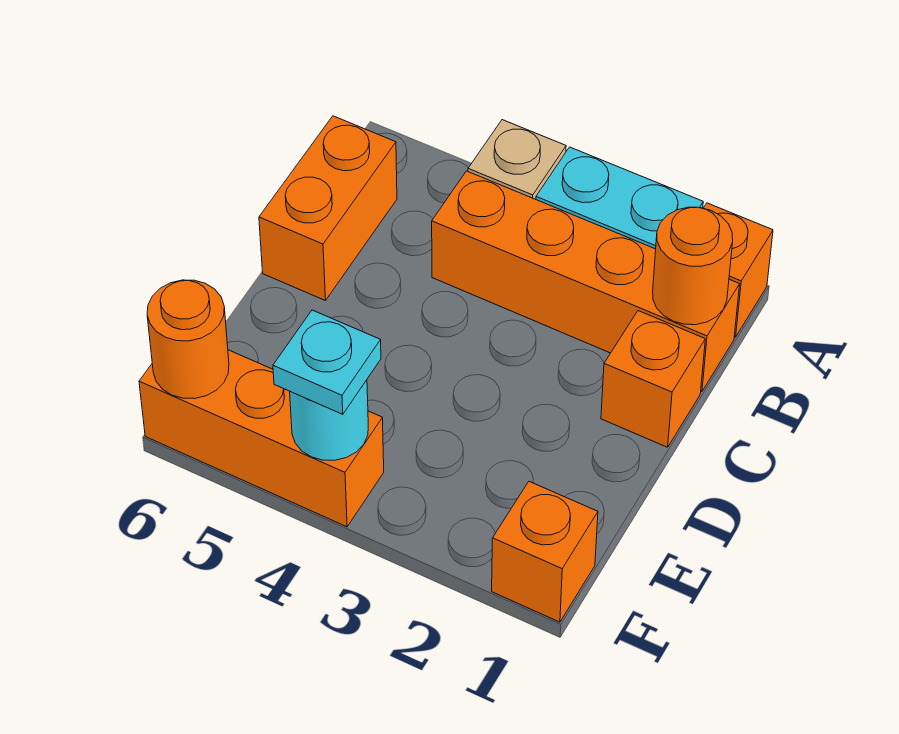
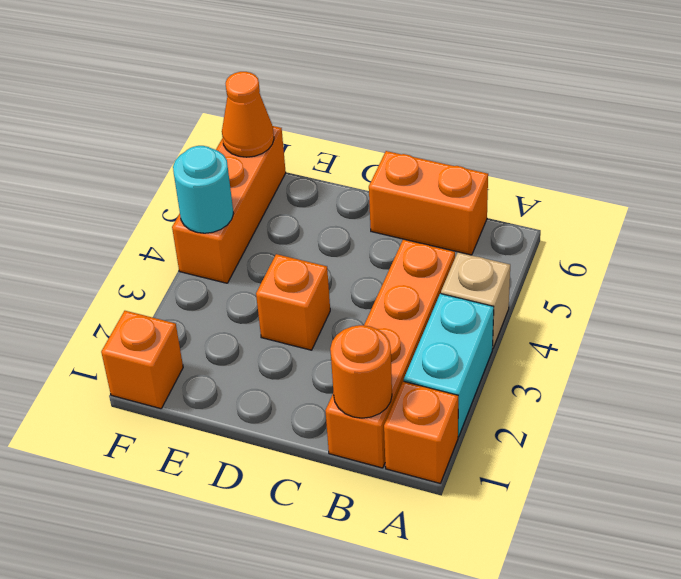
orange brick C1 level 1 -> orange brick D3 level 1
cyan plate F4 level 3 -> none
orange round brick F6 level 2 -> orange cone F6 level 2

